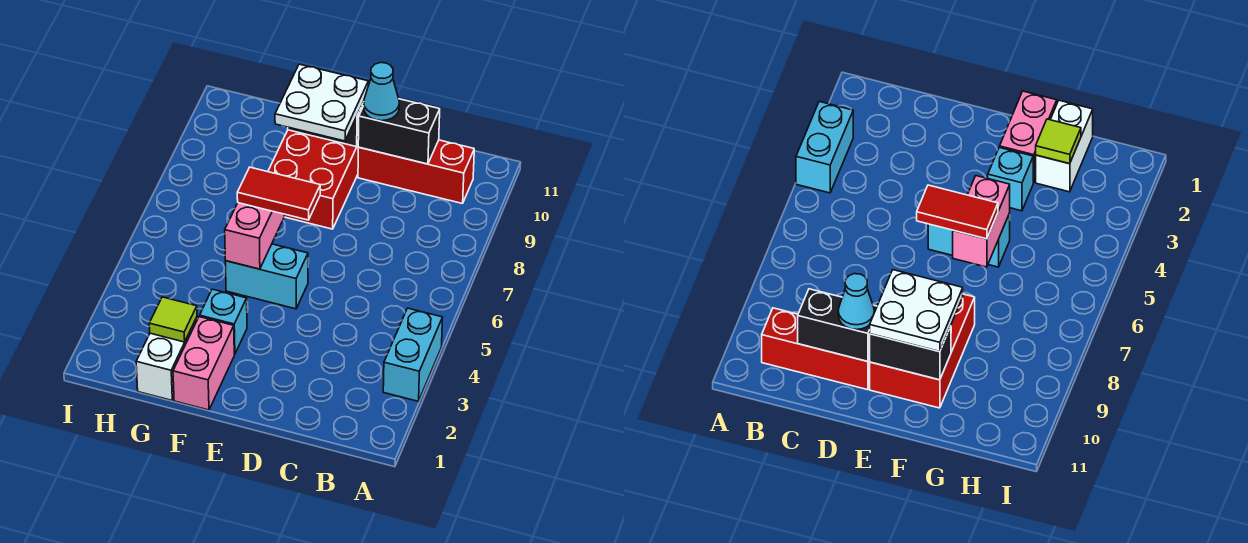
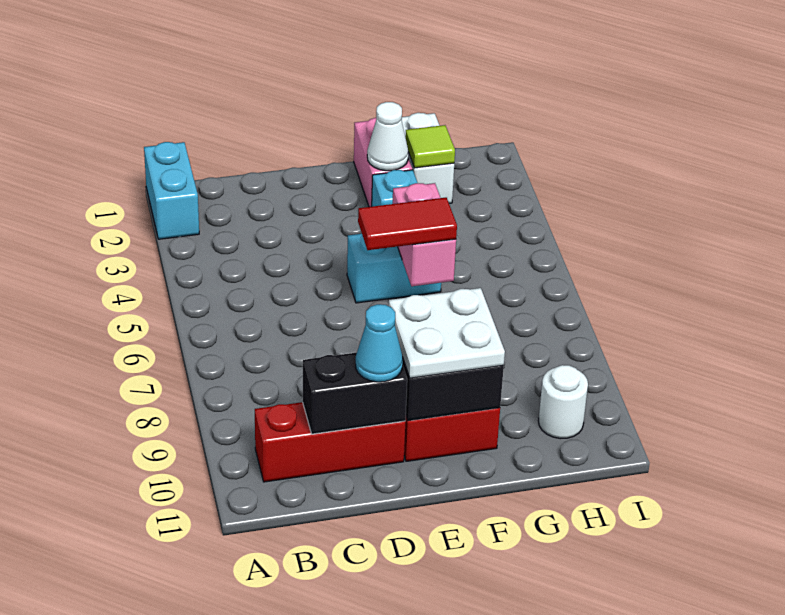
cyan brick A3:A4 level 1 -> cyan brick A1:A2 level 1
none -> white cone F2 level 2
none -> white round brick H10 level 1

